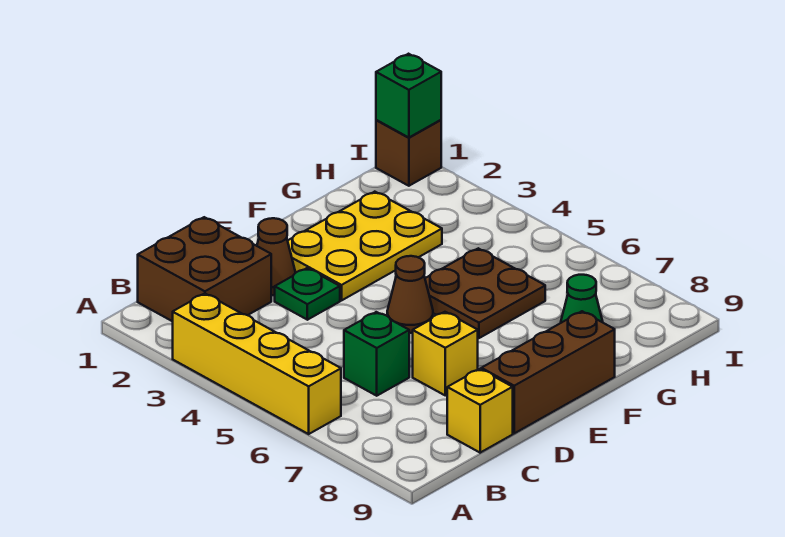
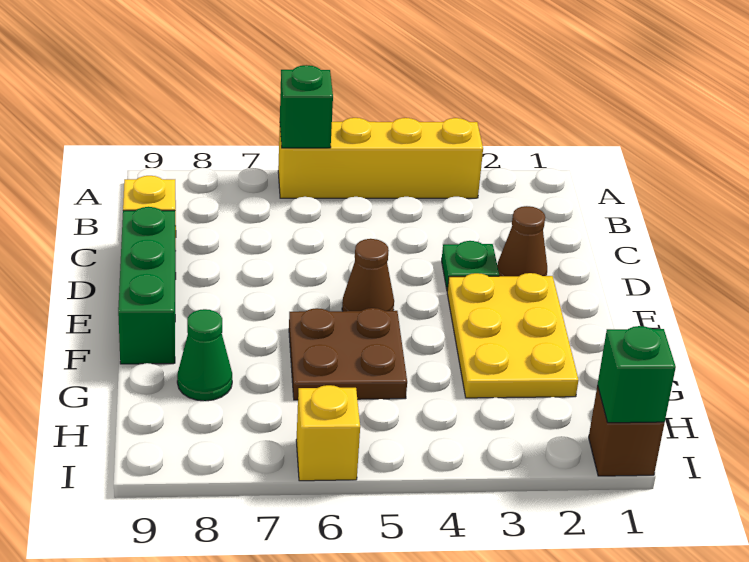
brown brick B1:C2 level 1 -> none
green brick C6 level 1 -> green brick A6 level 2
yellow brick D7 level 1 -> yellow brick I6 level 1
brown brick D9:F9 level 1 -> green brick D9:F9 level 1

